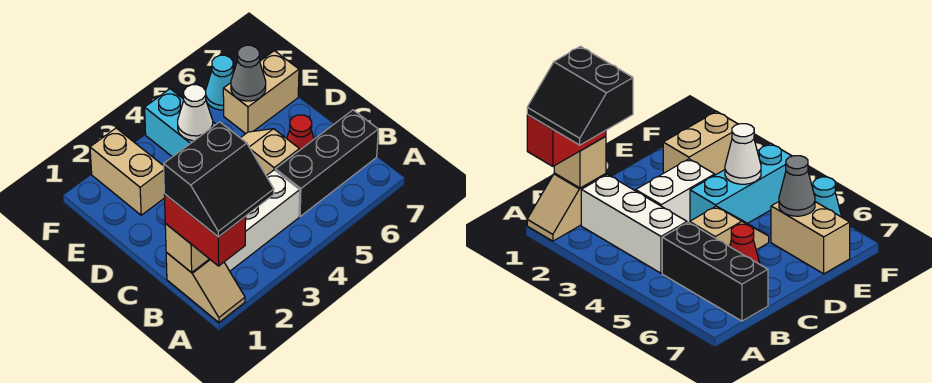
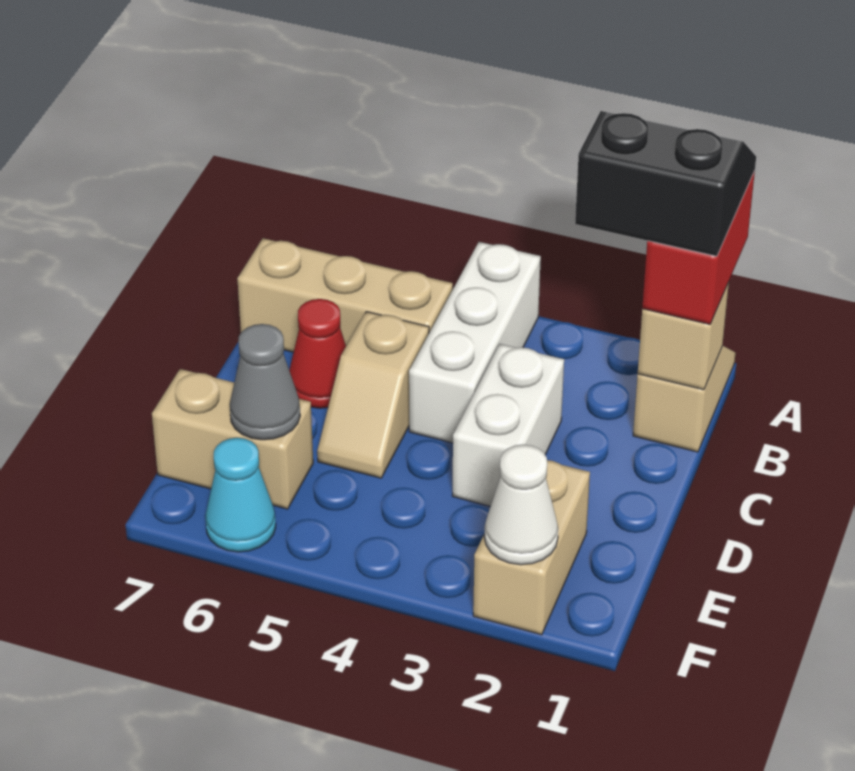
white brick B2:B4 level 1 -> white brick A4:C4 level 1
black brick B5:B7 level 1 -> tan brick B5:B7 level 1
cyan brick D4:F4 level 1 -> none
white cone E4 level 2 -> white cone F2 level 2

